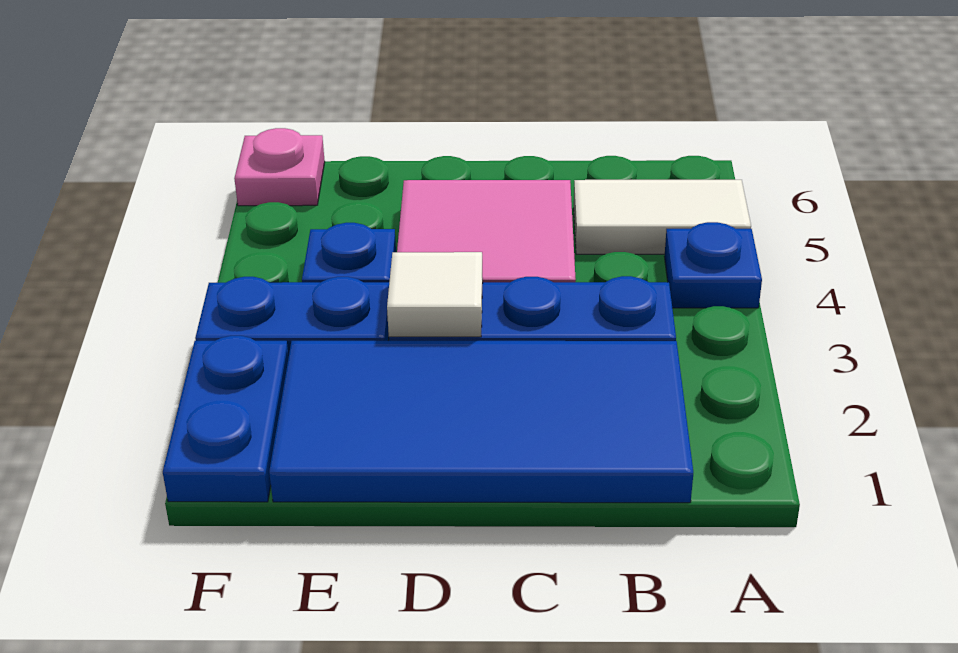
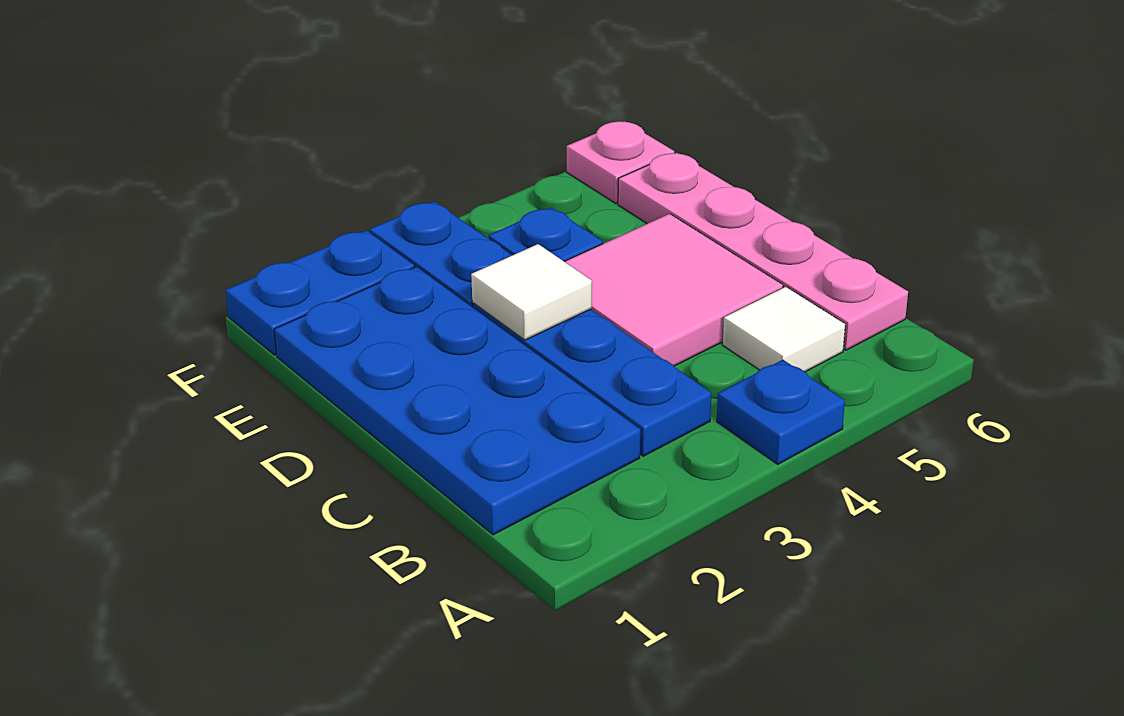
white tile A5:B5 level 1 -> white tile B5 level 1
blue tile B1:E2 level 1 -> blue plate B1:E2 level 1
none -> pink plate B6:E6 level 1

